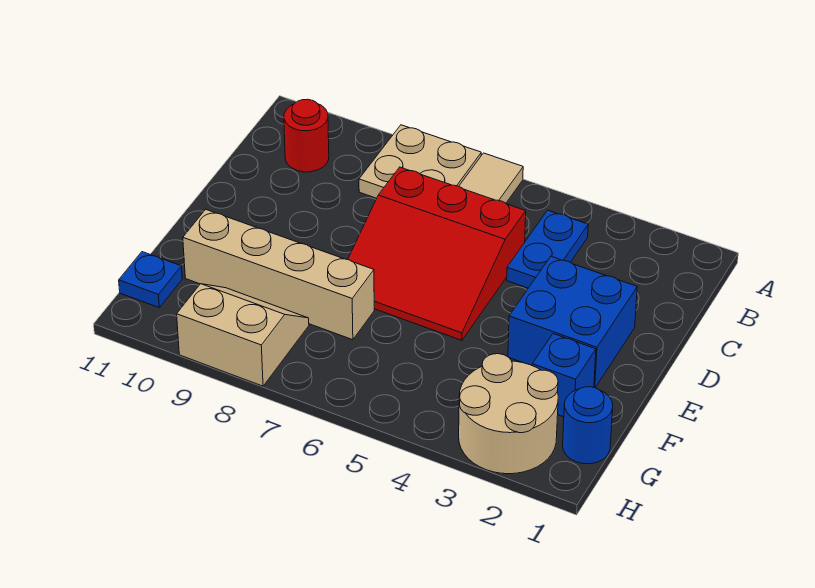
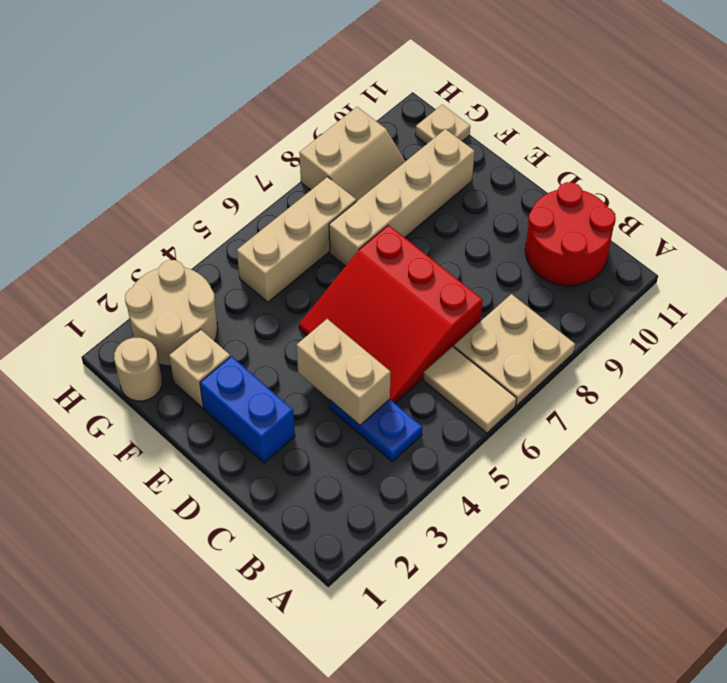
red round brick B10 level 1 -> red round brick B10:C11 level 1
none -> tan brick C4:D4 level 2
red slope C5:E7 level 1 top C -> red slope C5:E7 level 1 top 7
blue brick D2:E3 level 1 -> blue brick D2:E2 level 1
blue brick F2 level 1 -> tan brick F2 level 1
blue round brick G1 level 1 -> tan round brick G1 level 1
none -> tan brick G5:G7 level 1
blue plate G11 level 1 -> tan plate G11 level 1

